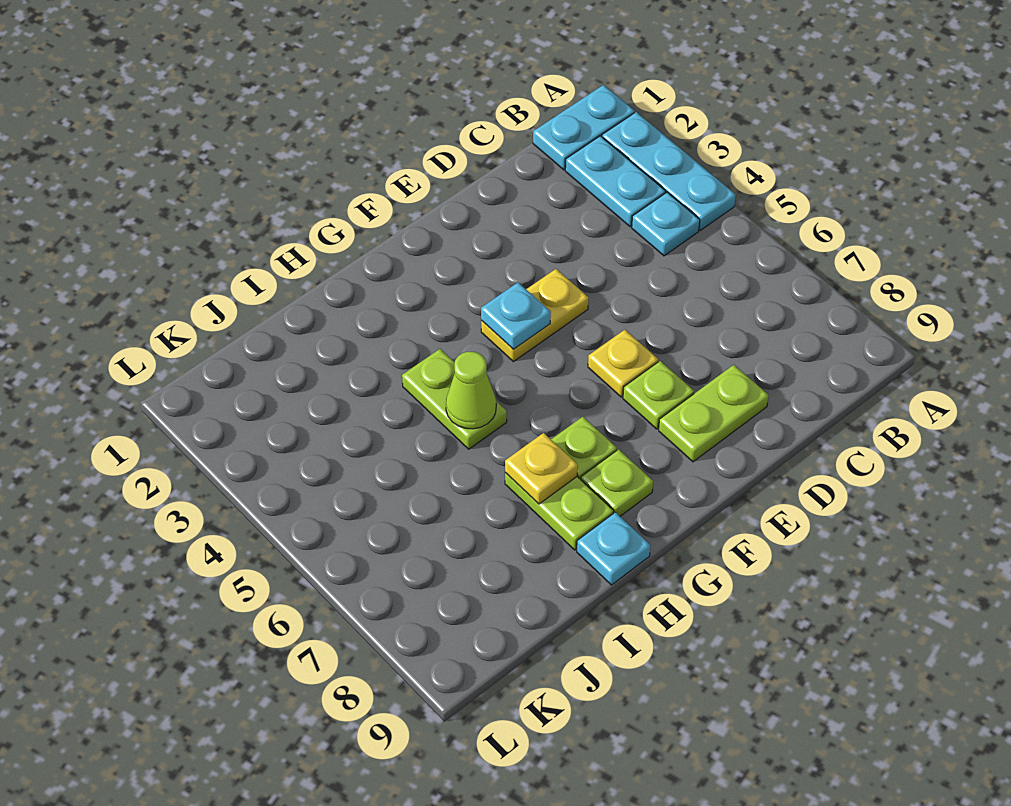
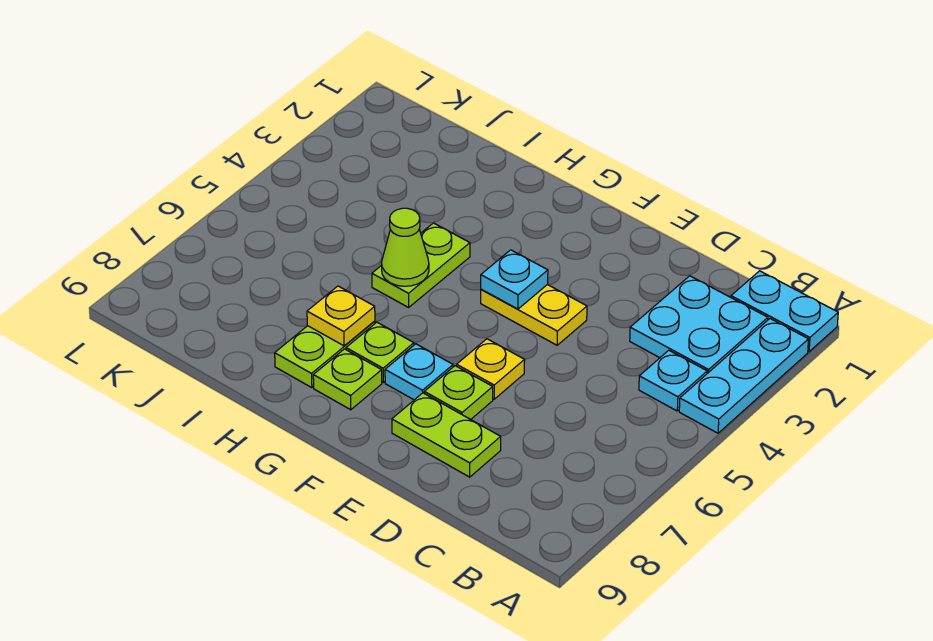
cyan plate B2:B3 level 1 -> cyan plate B2:C3 level 1
cyan plate H9 level 1 -> cyan plate F7 level 1

